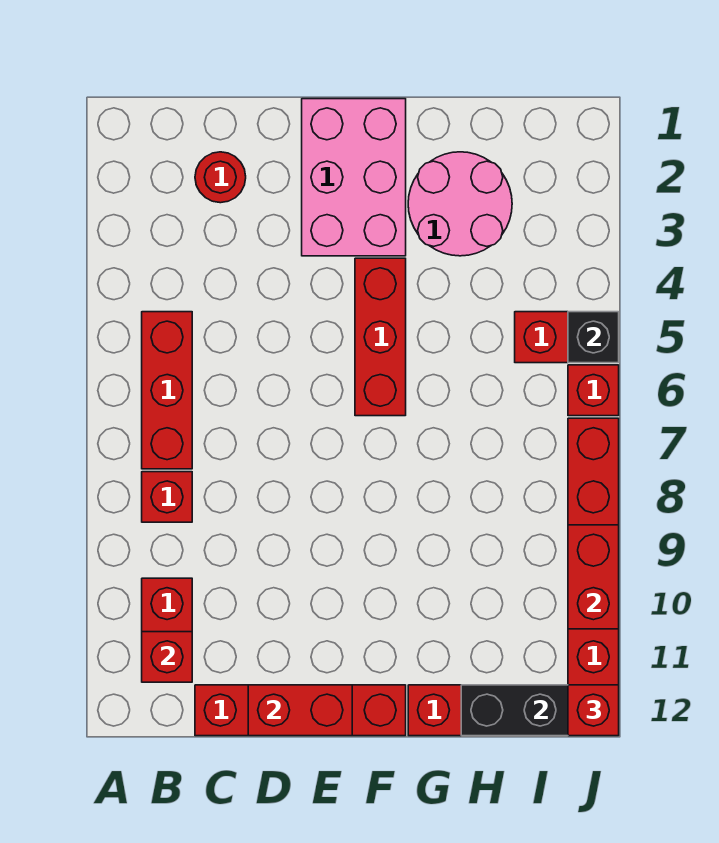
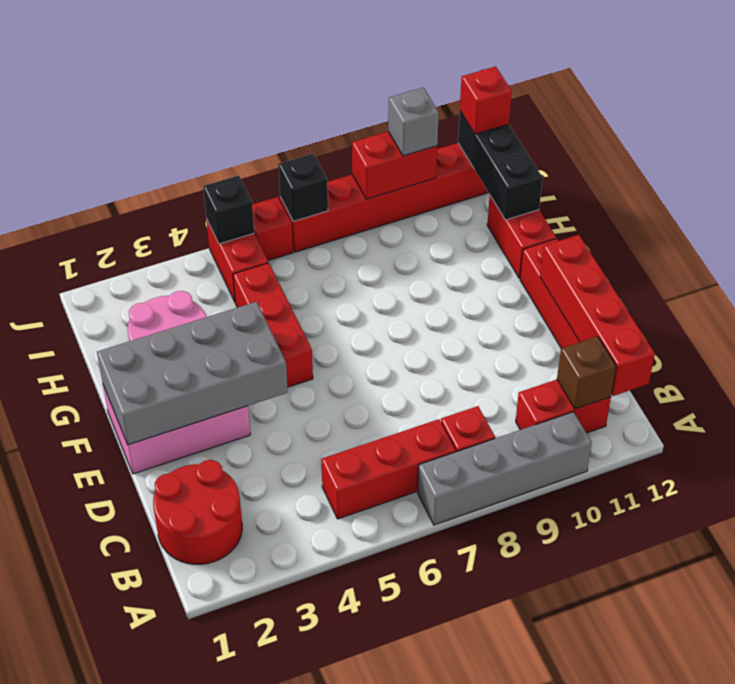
none -> grey brick A7:A10 level 1
red brick B11 level 2 -> brown brick B11 level 2
red round brick C2 level 1 -> red round brick B1:C2 level 1
red brick D12:E12 level 2 -> red brick B12:E12 level 2
none -> grey brick E1:F4 level 2
red brick F4:F6 level 1 -> red brick F5:H5 level 1
none -> black brick J7 level 2
none -> grey brick J10 level 3

